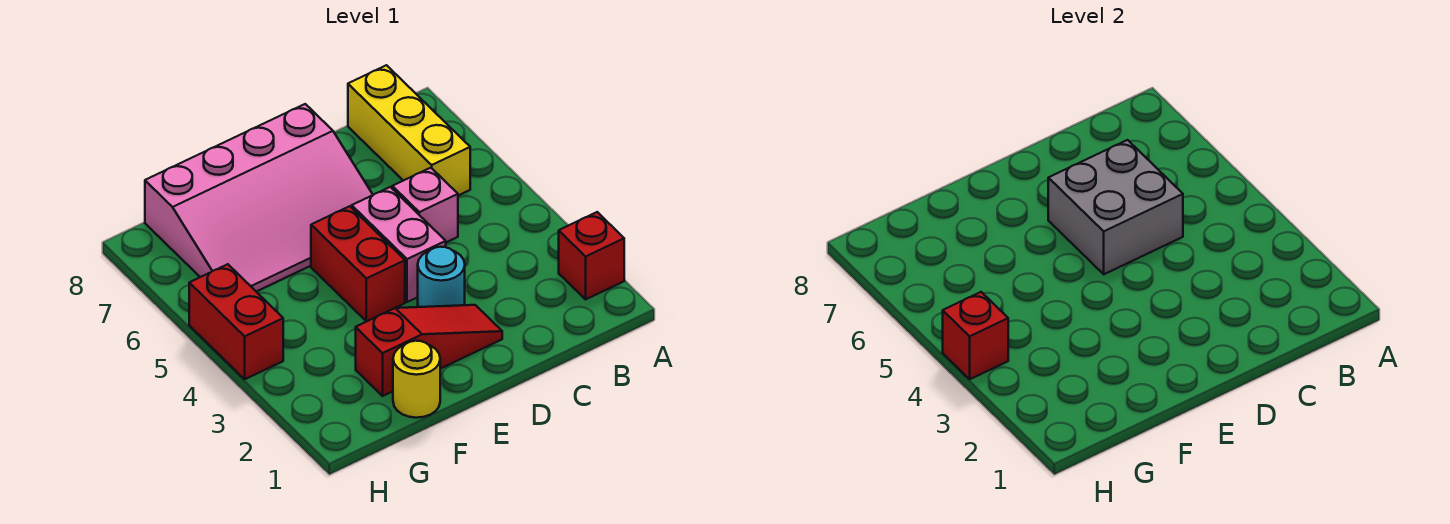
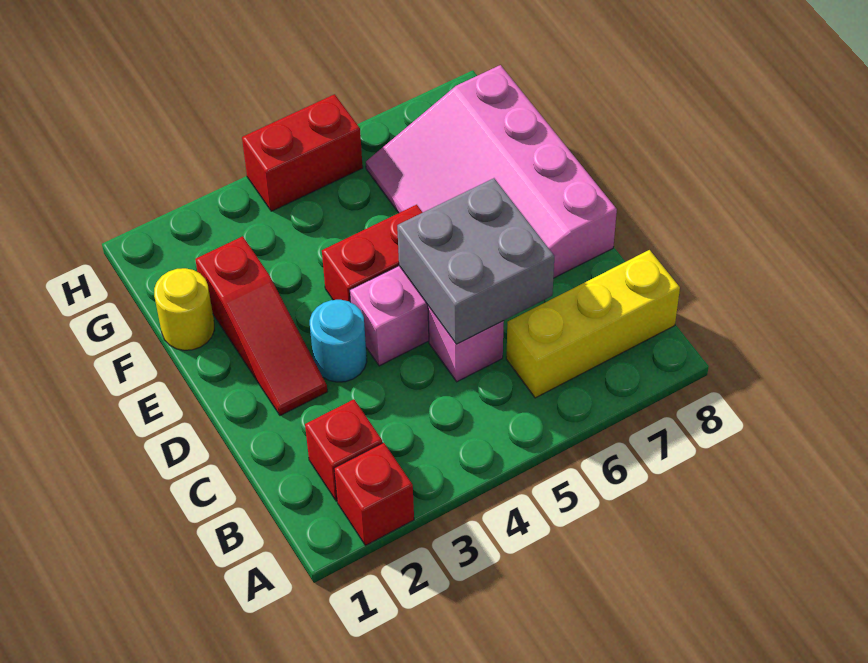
red brick H4 level 2 -> red brick B2 level 1

